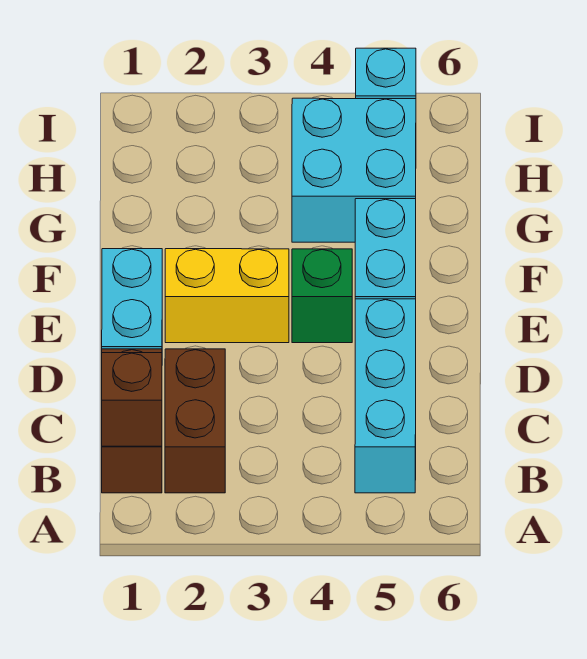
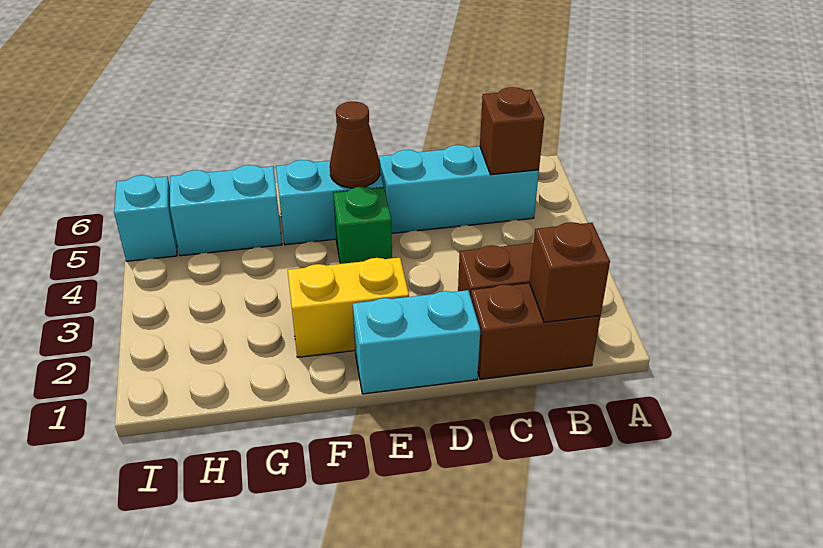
none -> brown brick B5 level 2
yellow brick E2:E3 level 1 -> yellow brick E2:F2 level 1
none -> brown cone E5 level 2
cyan brick G4:H5 level 1 -> cyan brick G5:H5 level 1

